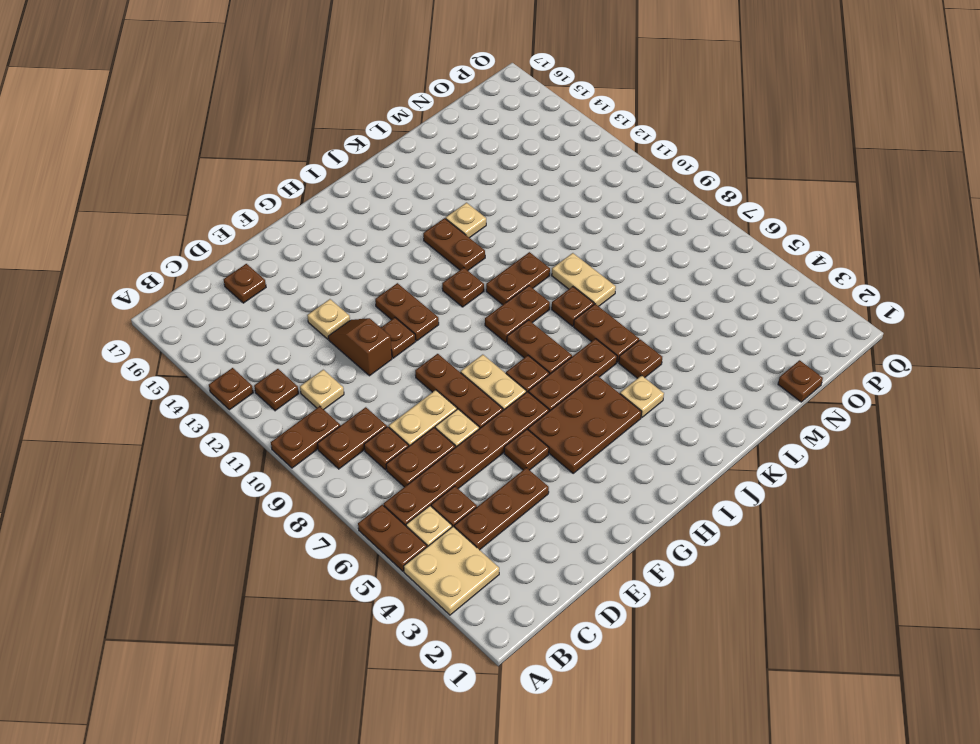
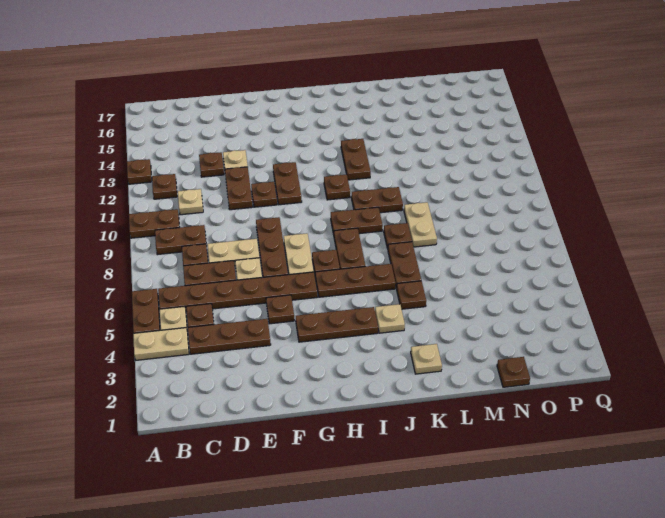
tan plate A3:B4 level 1 -> tan plate A4:B4 level 1
brown plate D16 level 1 -> brown plate D13 level 1
brown slope E11:E12 level 1 top 11 -> brown plate E11:E12 level 1
brown plate G4:I5 level 1 -> brown plate G4:I4 level 1
tan plate K13 level 1 -> tan plate K2 level 1

